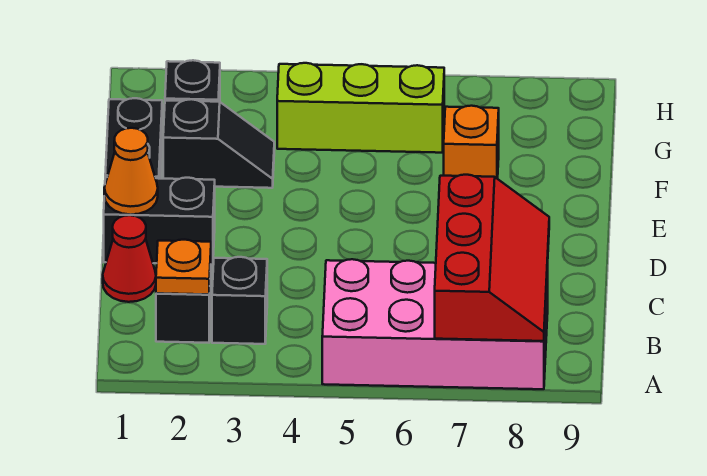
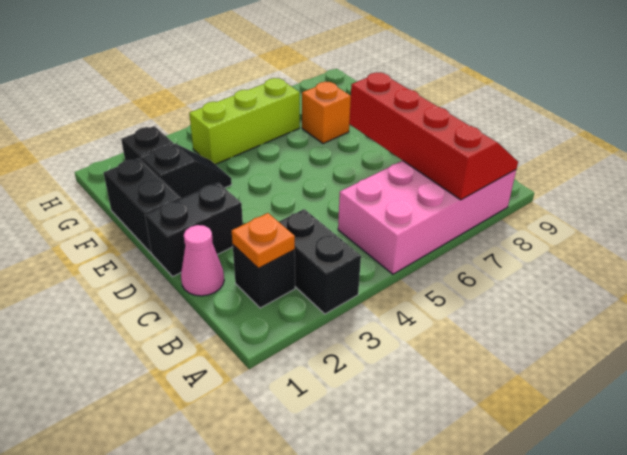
red slope A7:C8 level 2 top 7 -> red slope A7:D8 level 2 top 7
black brick B3 level 1 -> black brick A3:B3 level 1
red cone C1 level 1 -> pink cone C1 level 1
orange cone D1 level 2 -> none

